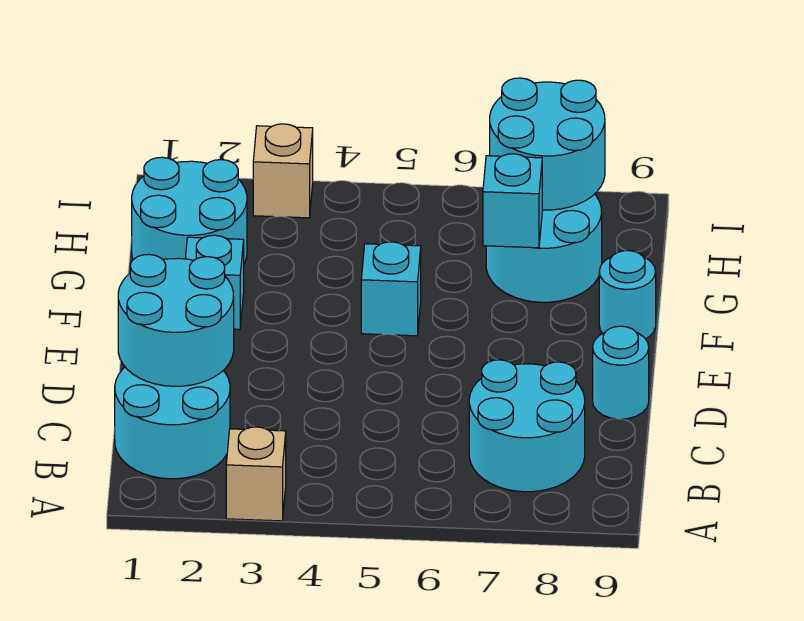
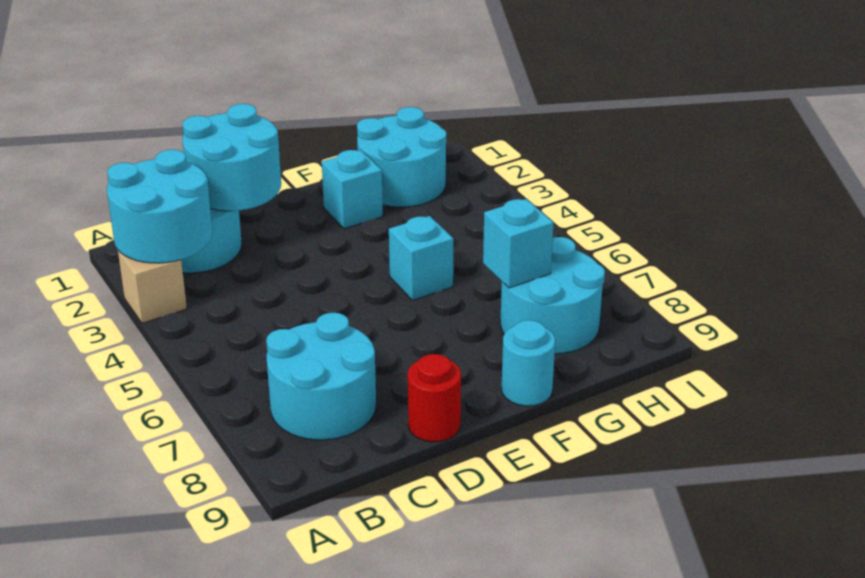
cyan round brick D9 level 1 -> red round brick D9 level 1
cyan round brick H7:I8 level 2 -> cyan round brick A2:B3 level 2
tan brick I3 level 1 -> none

